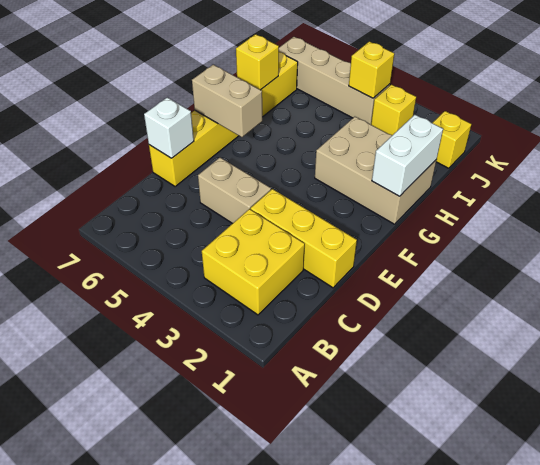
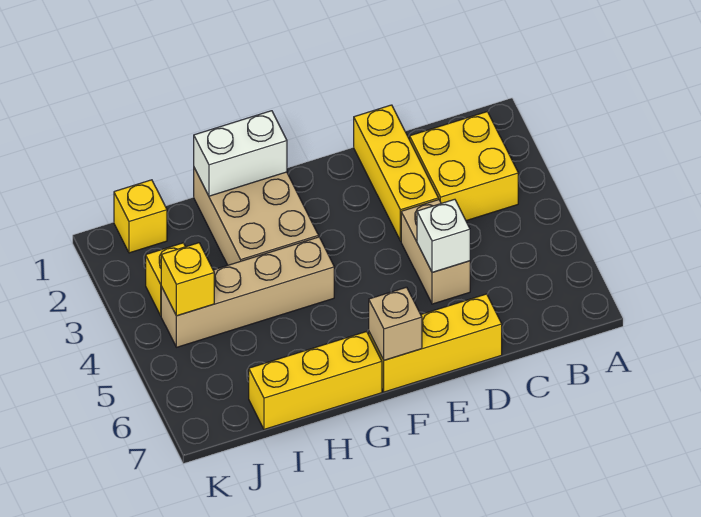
white brick D7 level 2 -> white brick D5 level 2
tan brick F6:F7 level 2 -> tan brick F7 level 2
yellow brick H7 level 2 -> none
tan brick J4:J7 level 1 -> tan brick G4:J4 level 1

